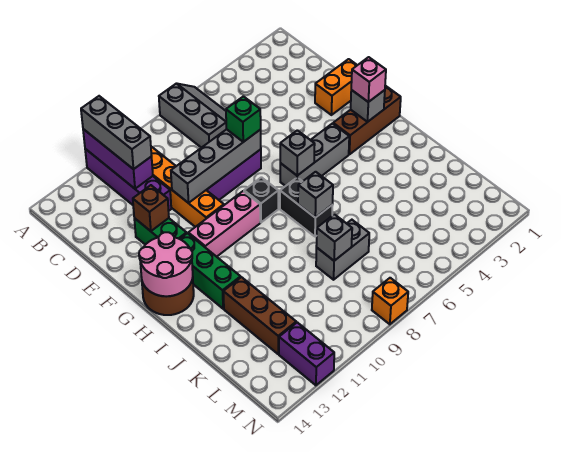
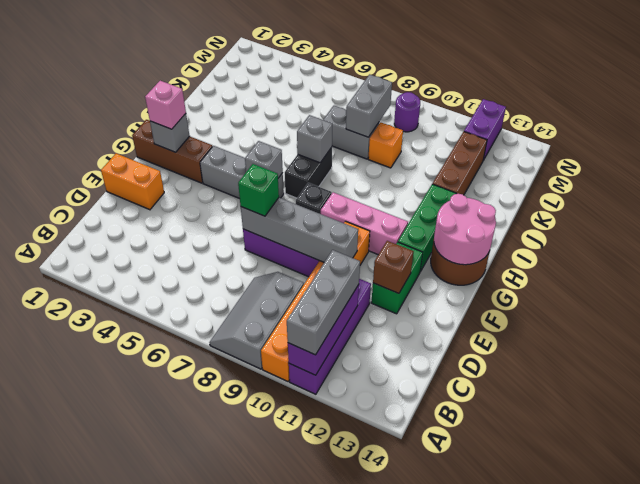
grey slope A6:C7 level 1 top 7 -> grey slope A8:C9 level 1 top 9
grey brick K8 level 2 -> grey brick K8:L8 level 2
none -> purple round brick M9 level 1
orange brick N8 level 1 -> orange brick K9 level 1

